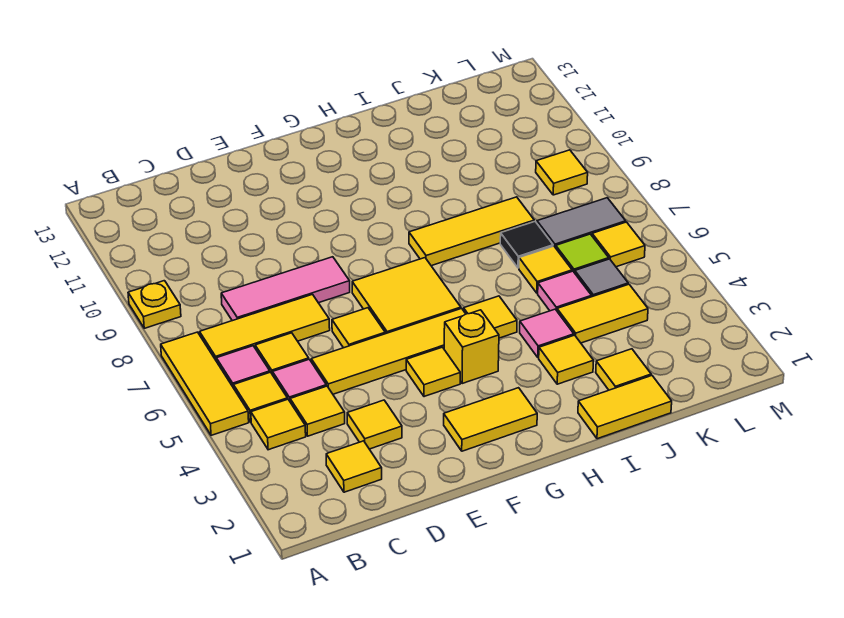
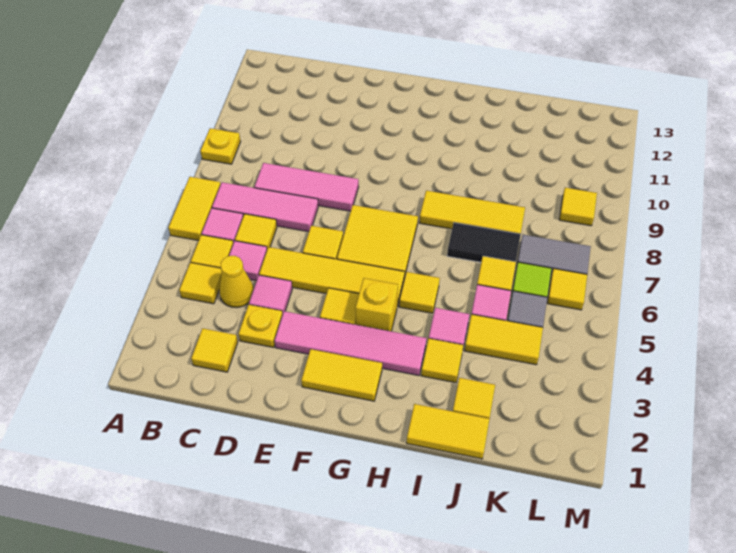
yellow tile A5:A7 level 1 -> yellow tile A6:A7 level 1
yellow tile B7:D7 level 1 -> pink tile B7:D7 level 1
yellow tile C4 level 1 -> yellow cone C4 level 1
yellow tile D3 level 1 -> yellow plate D3 level 1
none -> pink tile D4 level 1
none -> pink tile E3:H3 level 1
black tile J7 level 1 -> black tile I7:J7 level 1

